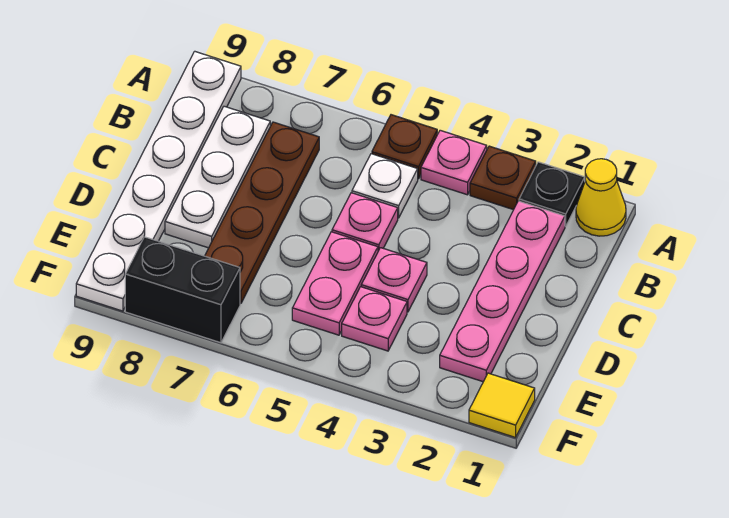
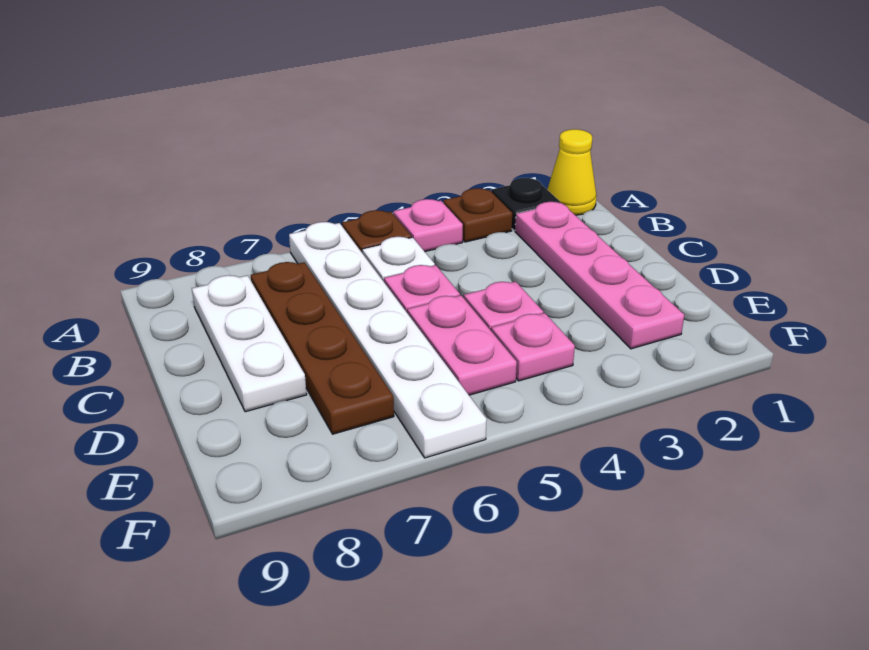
white plate A9:F9 level 1 -> white plate A6:F6 level 1
yellow tile F1 level 1 -> none
black brick F7:F8 level 1 -> none

